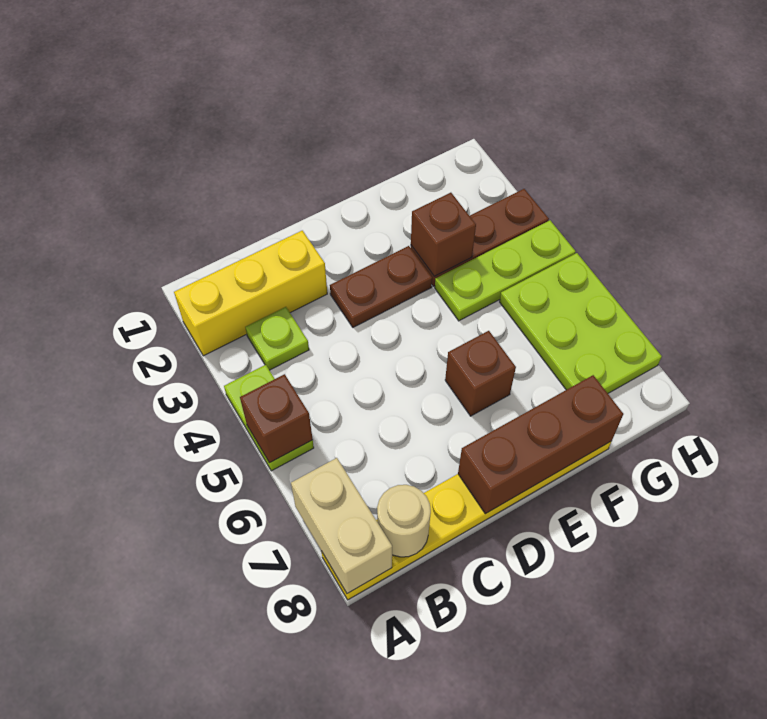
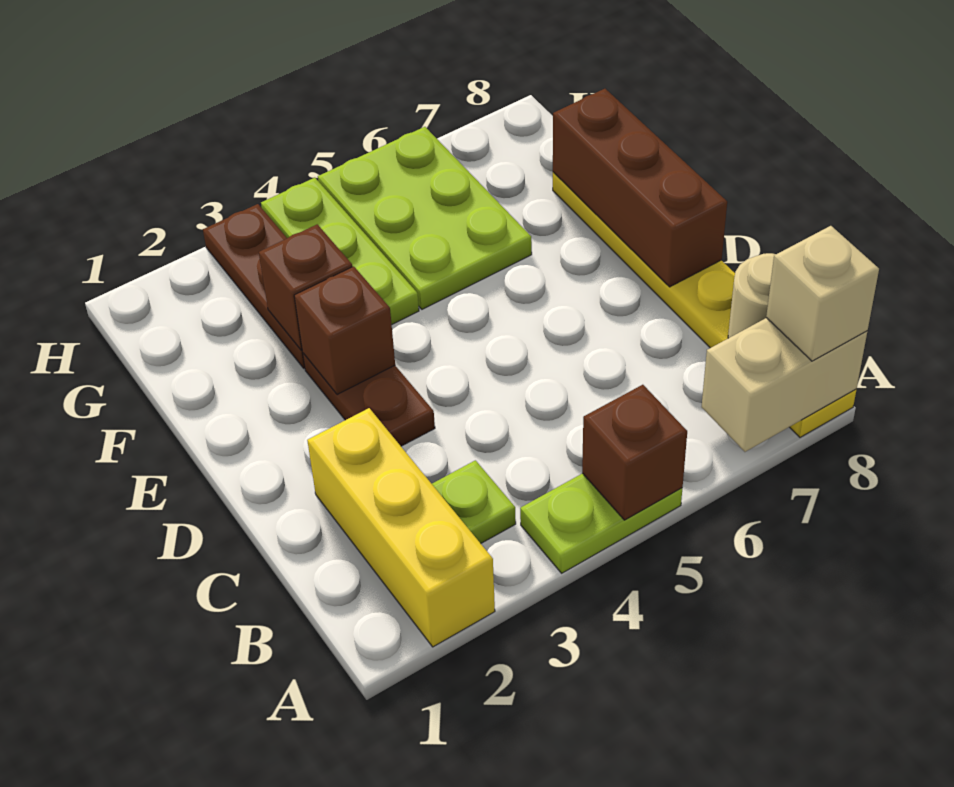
none -> tan brick A8 level 3
brown brick E6 level 1 -> brown brick E3 level 2
lime plate G5:H7 level 1 -> lime plate F5:H6 level 1

